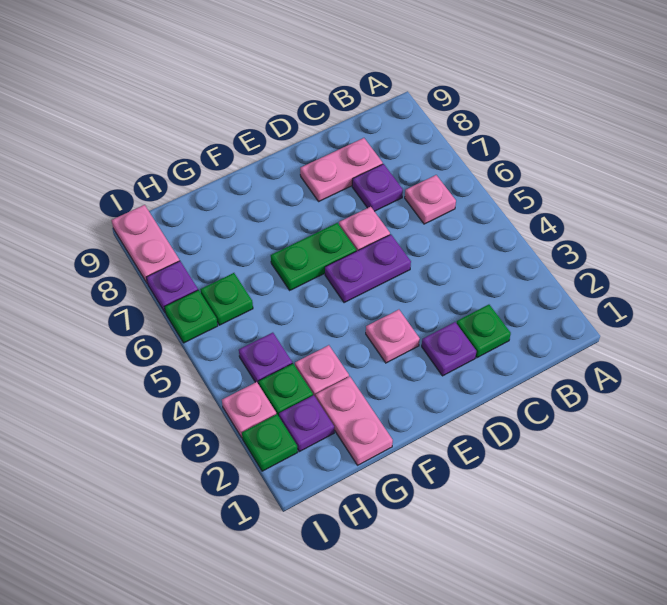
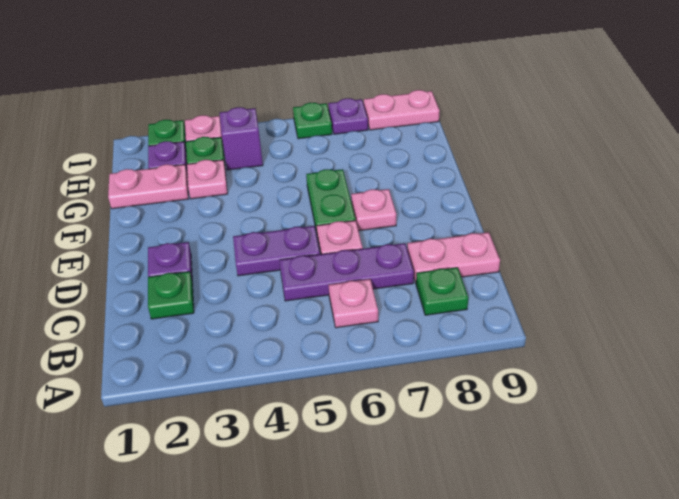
purple plate C7 level 1 -> purple plate C5:C7 level 1
pink plate C8:D8 level 1 -> pink plate C8:C9 level 1
purple plate D5:E5 level 1 -> purple plate D4:D5 level 1
pink plate E3 level 1 -> pink plate E7 level 1
purple plate H4 level 1 -> purple brick H4 level 1
green plate H6 level 1 -> green plate B8 level 1

